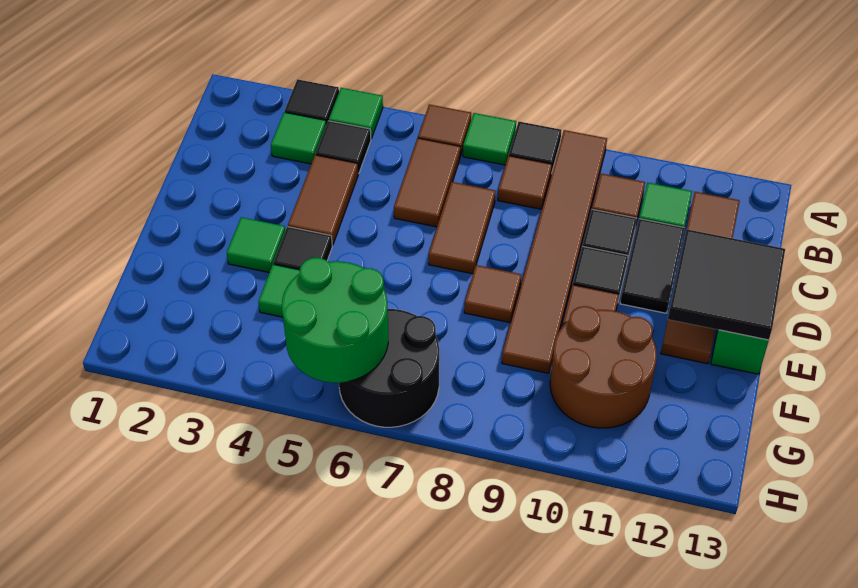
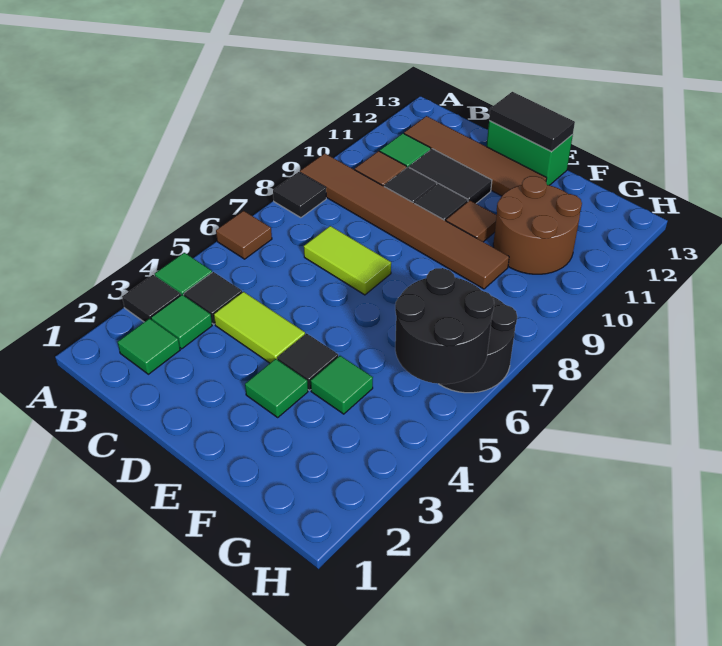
green tile A7 level 1 -> green tile B2 level 1
brown tile B6:C6 level 1 -> none
brown tile B8 level 1 -> none
brown tile C4:D4 level 1 -> lime tile C4:D4 level 1
brown tile C7:D7 level 1 -> lime tile C7:D7 level 1
black tile D12:E13 level 2 -> black tile D13:E13 level 2
brown tile E8 level 1 -> none
green round brick G5:H6 level 2 -> black round brick G5:H6 level 2

